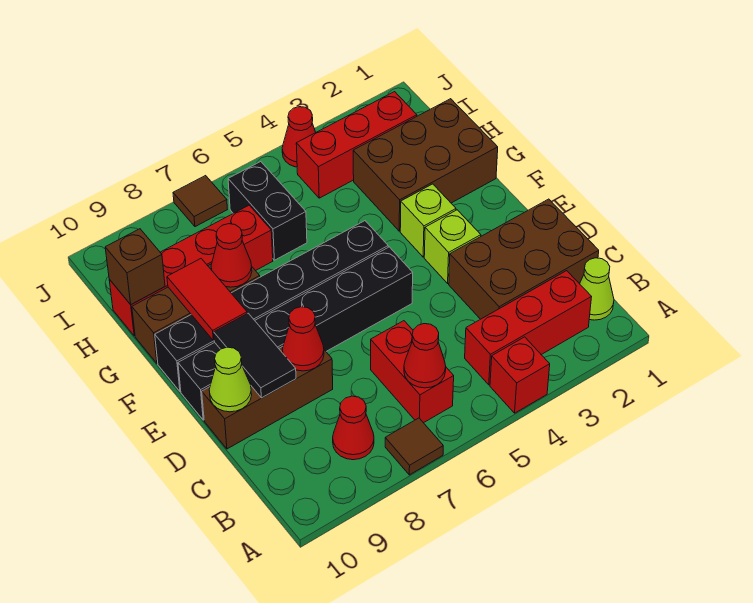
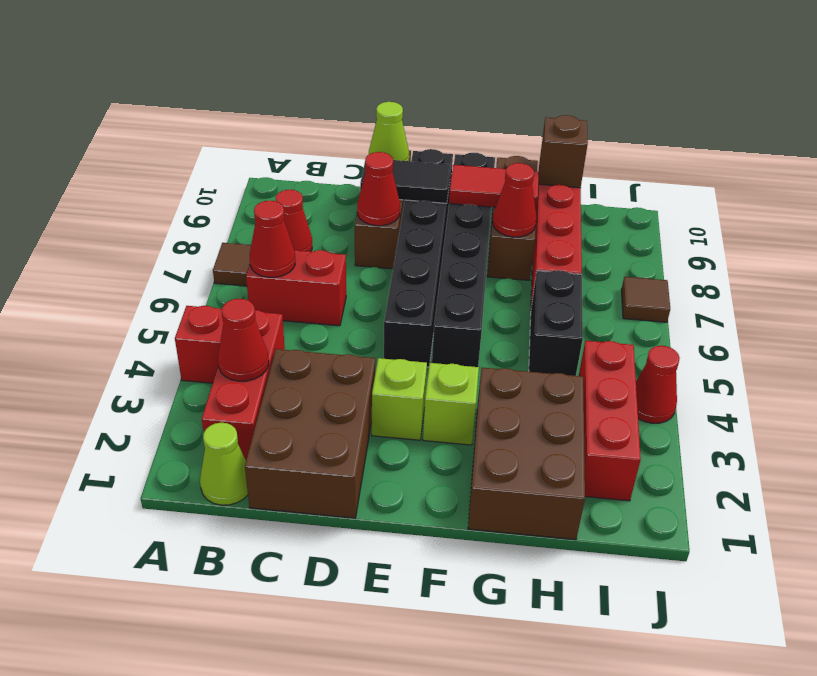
none -> red cone B3 level 2
black brick H6:I6 level 1 -> black brick H5:H6 level 1

